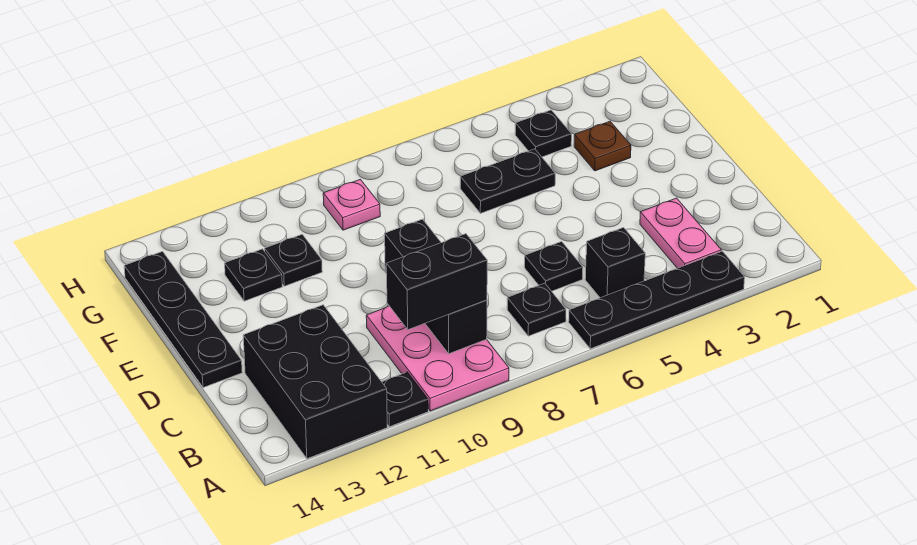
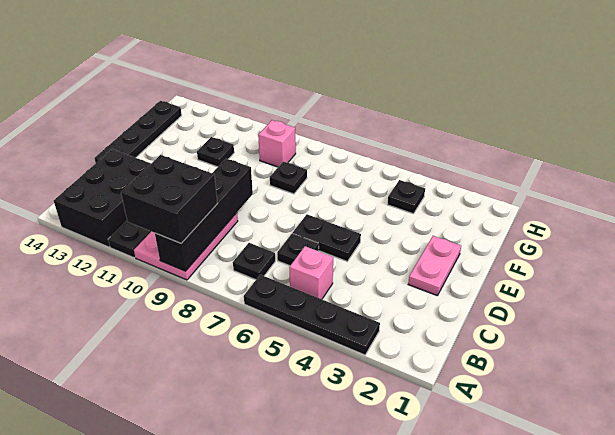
pink plate B3:C3 level 1 -> pink plate D2:E2 level 1
black brick B5 level 1 -> pink brick B5 level 1
black brick B9:D9 level 2 -> black brick A9:D9 level 2
black brick B9:B10 level 3 -> black brick A9:B10 level 3
brown plate F3 level 1 -> none
black plate F5:F6 level 1 -> black plate D5:D6 level 1
black plate F12 level 1 -> black plate F8 level 1
pink plate G9 level 1 -> pink brick G9 level 1

